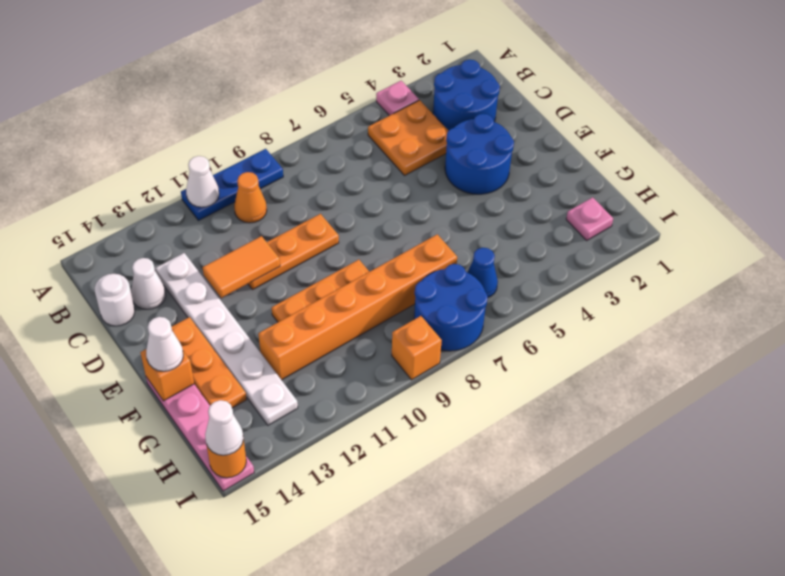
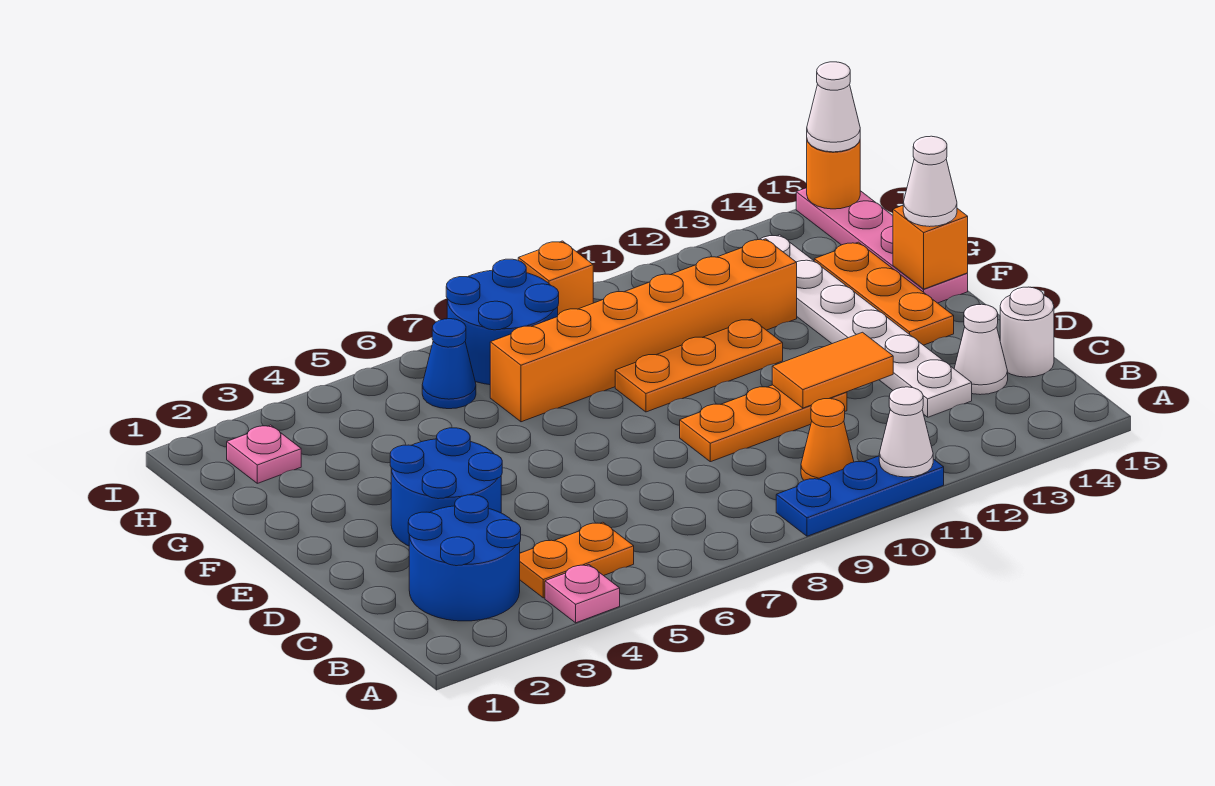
orange plate B4:C5 level 1 -> orange plate B4:B5 level 1

